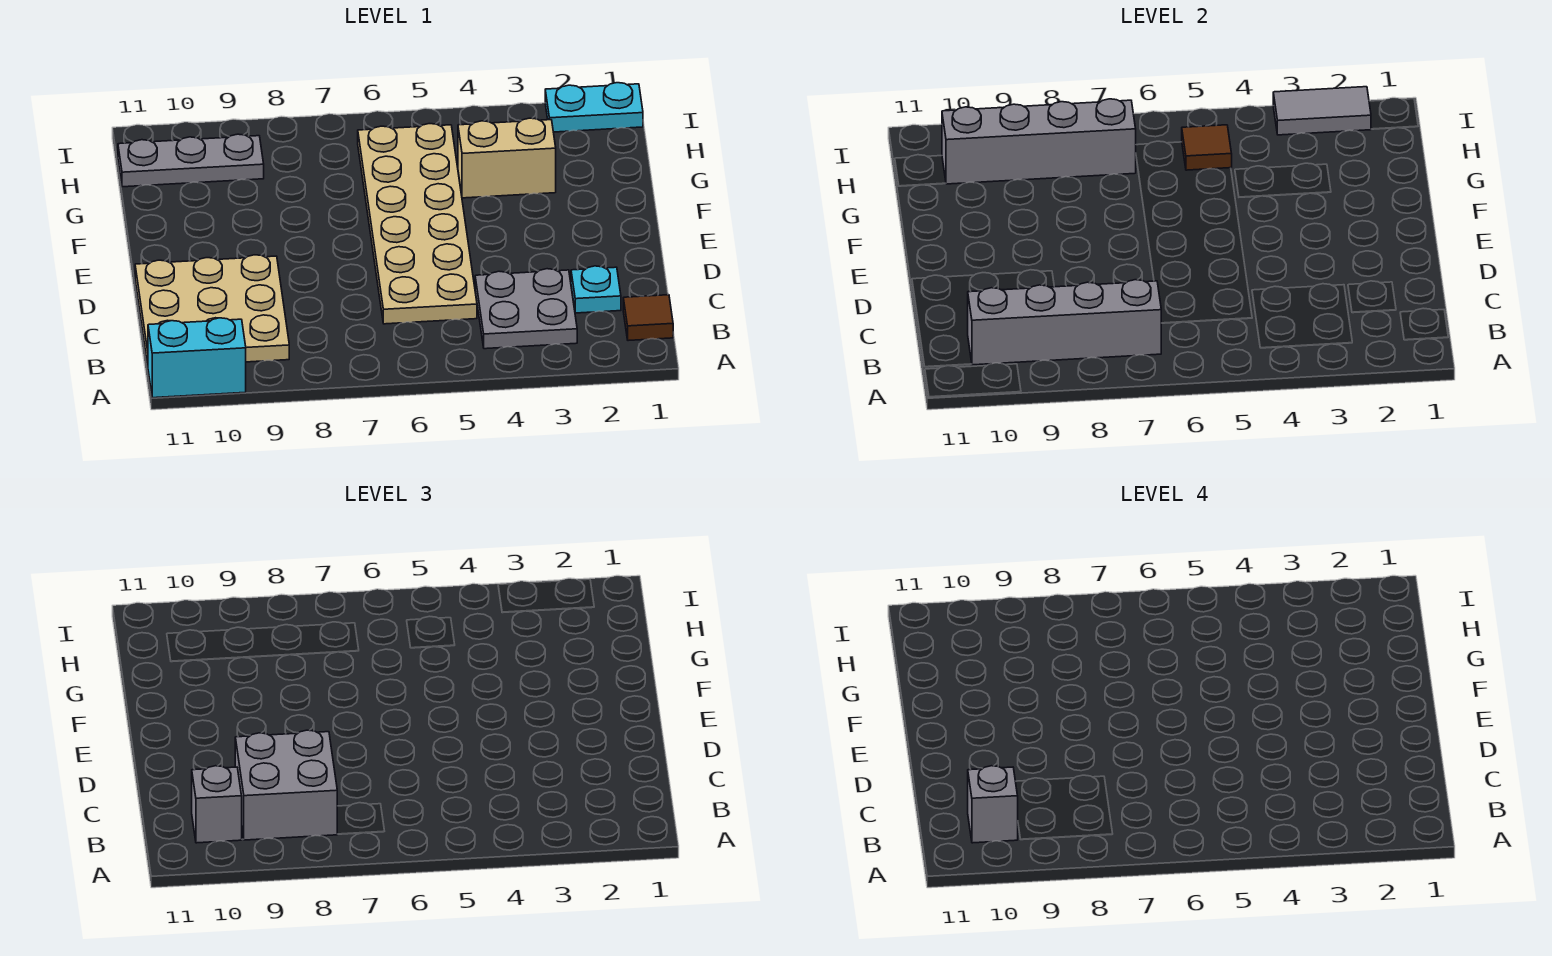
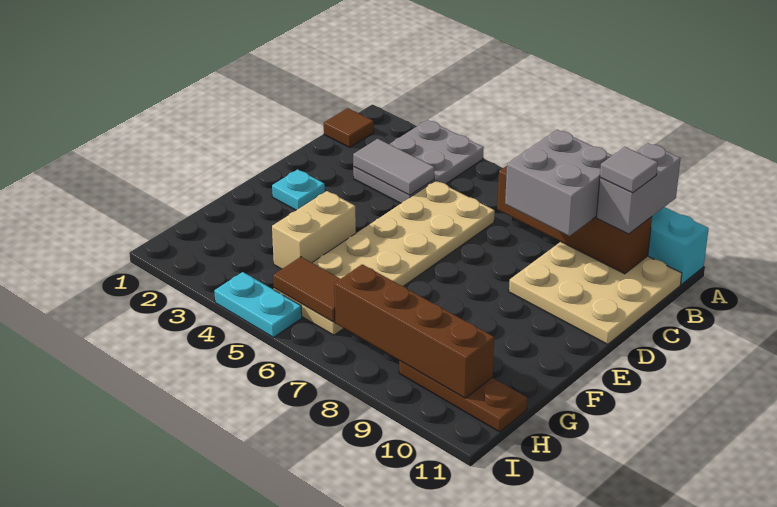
grey plate B3:C4 level 1 -> grey plate A3:C4 level 1
grey brick B7:B10 level 2 -> brown brick B7:B10 level 2
grey brick B10 level 3 -> grey brick A10:B10 level 3
grey brick B10 level 4 -> grey tile B10 level 4
cyan plate C2 level 1 -> cyan plate E2 level 1
tan brick G3:G4 level 1 -> tan brick F4:G4 level 1
brown tile H5 level 2 -> brown tile H5:H6 level 2
grey brick H7:H10 level 2 -> brown brick H7:H10 level 2
grey plate H9:H11 level 1 -> brown plate H9:H11 level 1
cyan plate I1:I2 level 1 -> cyan plate I4:I5 level 1
grey tile I2:I3 level 2 -> grey tile C3:C4 level 2

